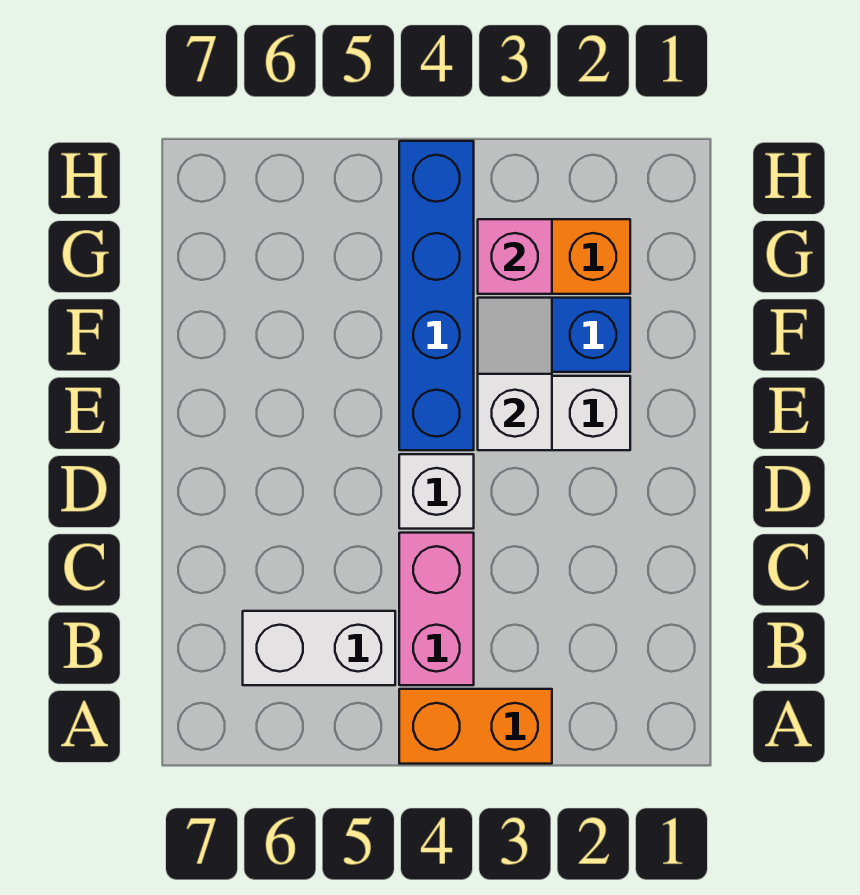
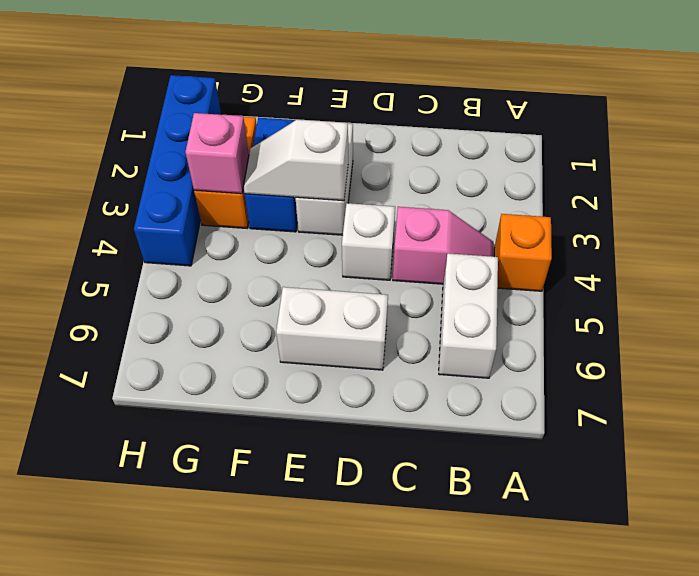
orange brick A3:A4 level 1 -> orange brick A4 level 1
pink brick B4:C4 level 1 -> pink slope B4:C4 level 1 top C
none -> white brick D6:E6 level 1
blue brick E4:H4 level 1 -> blue brick H1:H4 level 1

